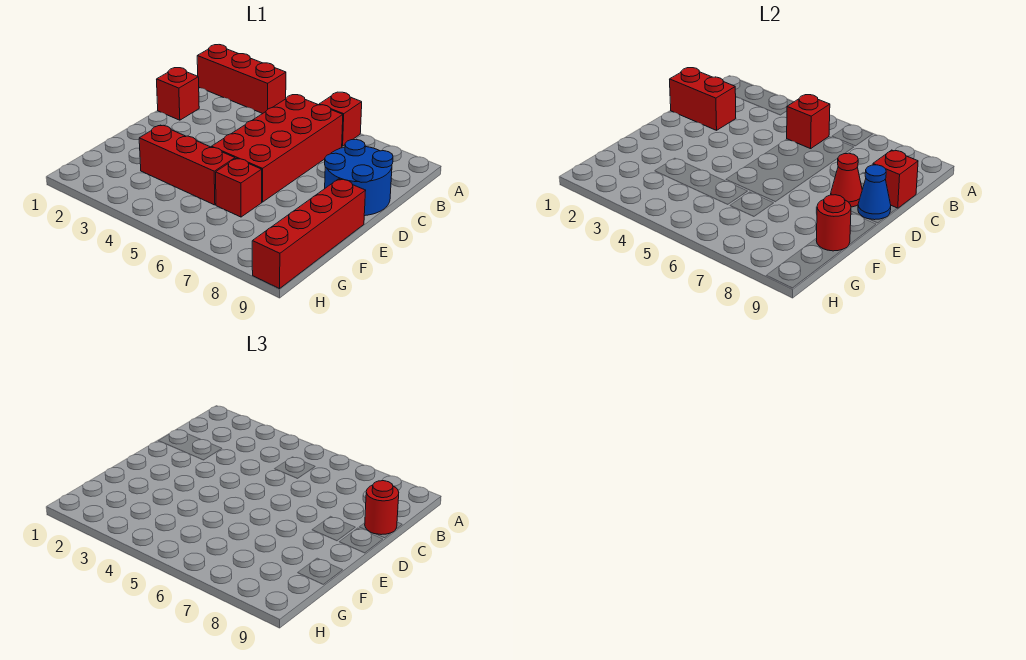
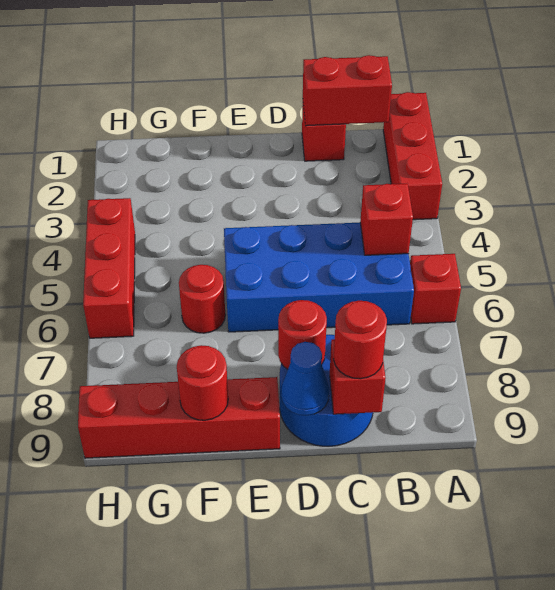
red brick B5:E6 level 1 -> blue brick B5:E6 level 1
red brick C1:C2 level 2 -> red brick B1:C1 level 2
red cone D8 level 2 -> red round brick D8 level 2
red brick F3:F5 level 1 -> red brick H4:H6 level 1
red brick F6 level 1 -> red round brick F6 level 1

